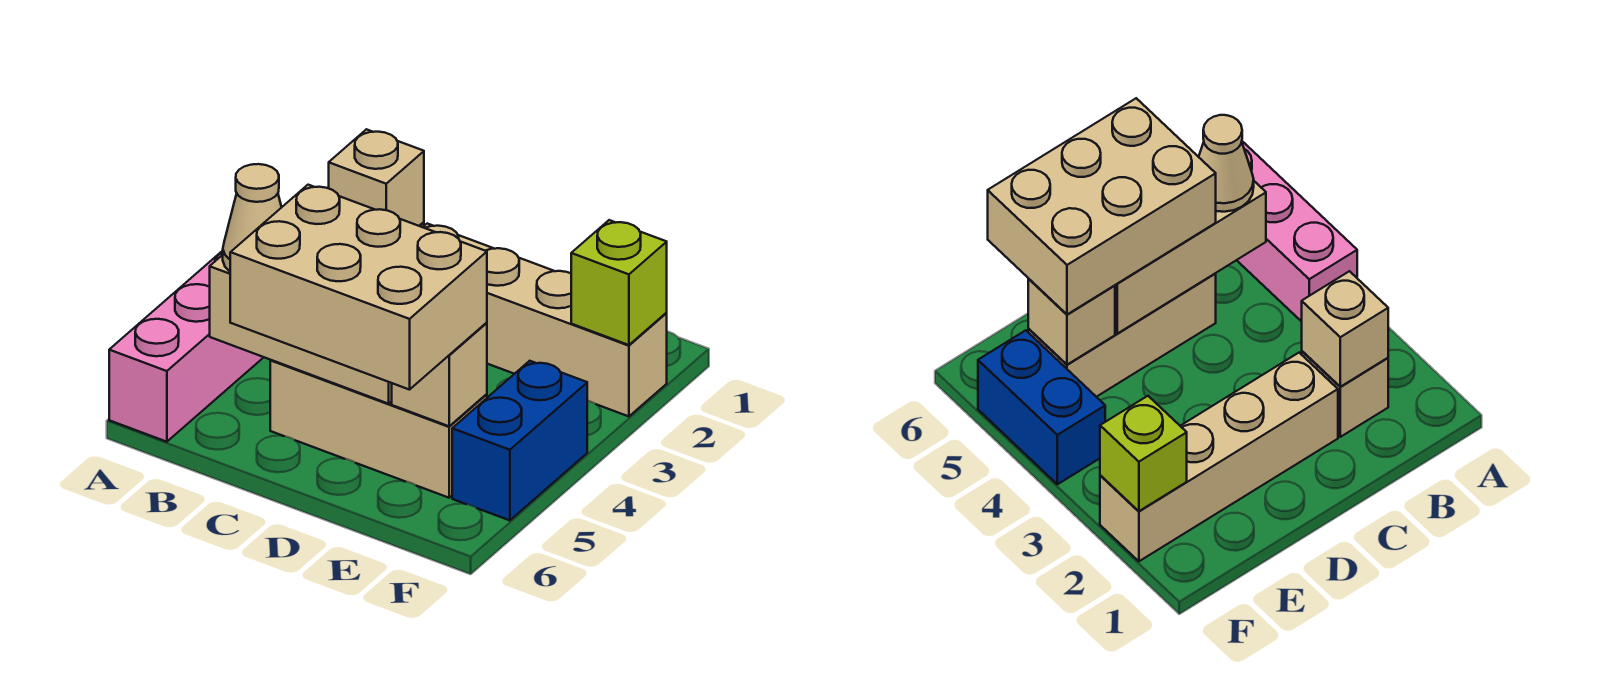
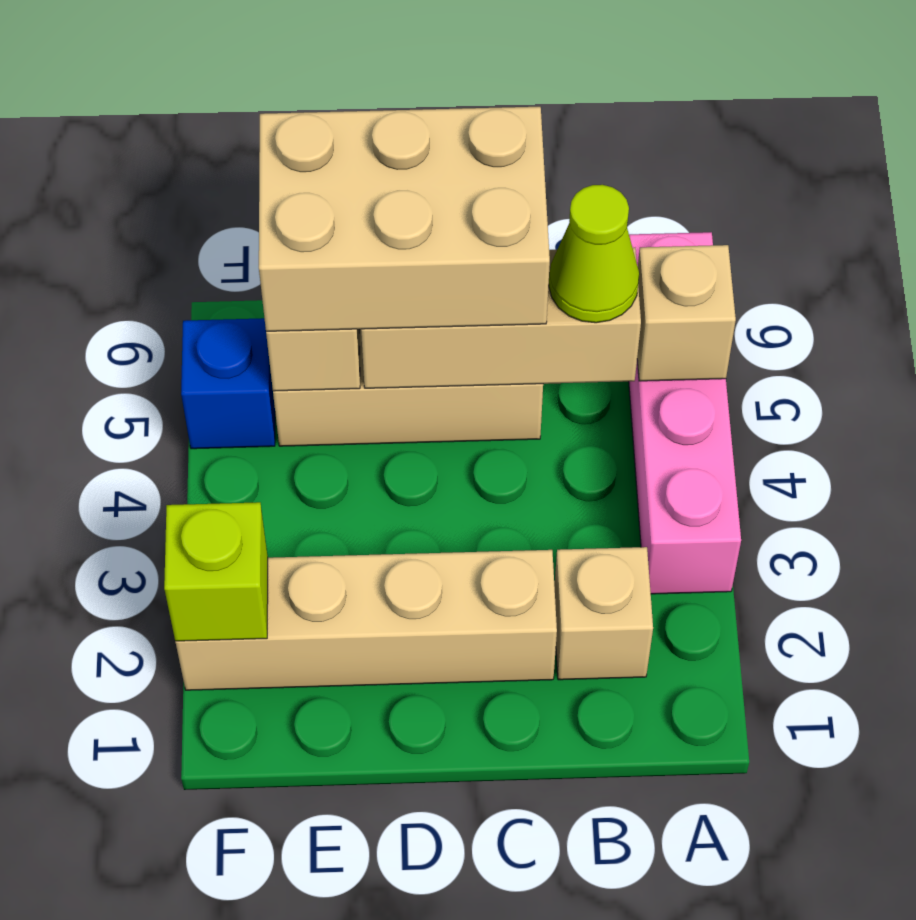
pink brick A4:A6 level 1 -> pink brick A3:A6 level 1
tan brick B2 level 2 -> tan brick A5 level 2
tan cone B5 level 3 -> lime cone B5 level 3
blue brick F4:F5 level 1 -> blue brick F5 level 1

